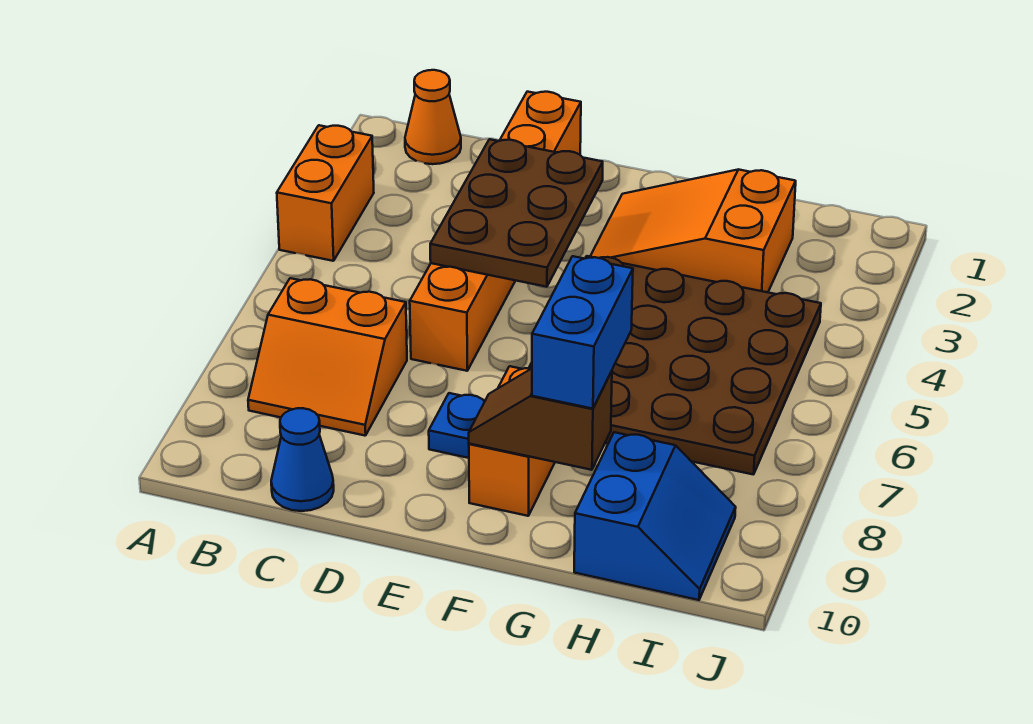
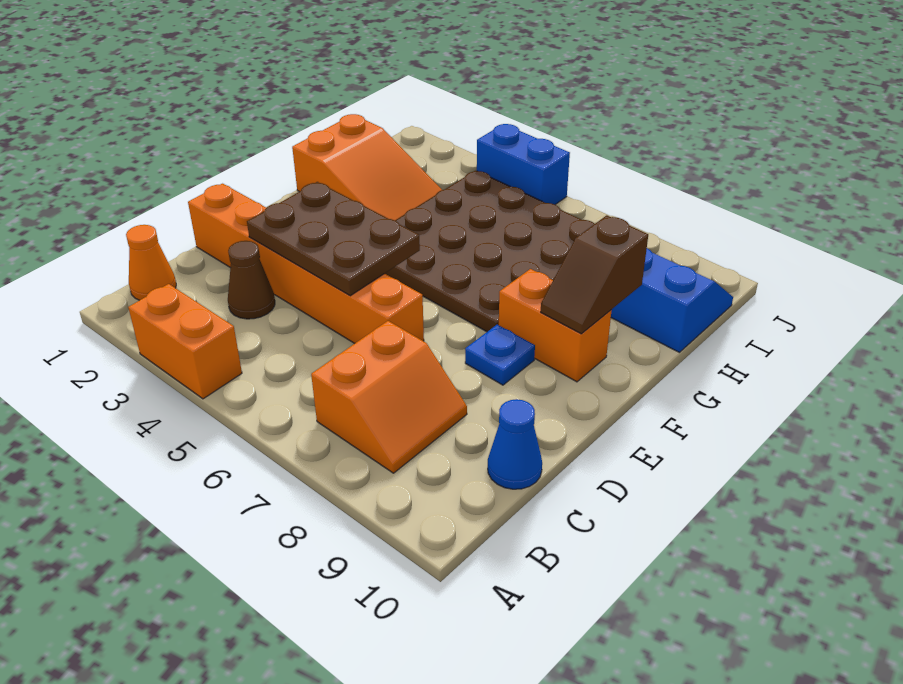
none -> brown cone C3 level 1
orange slope F2:H3 level 1 top H -> orange slope G1:H3 level 1 top 1
blue brick G8:G9 level 3 -> blue brick J4:J5 level 1

